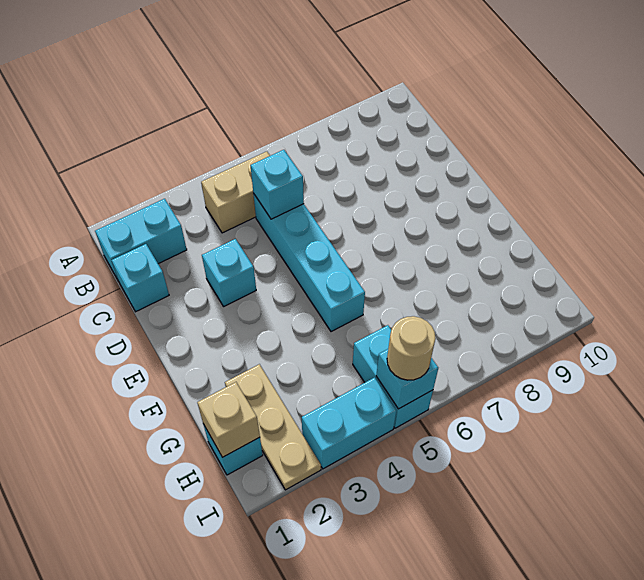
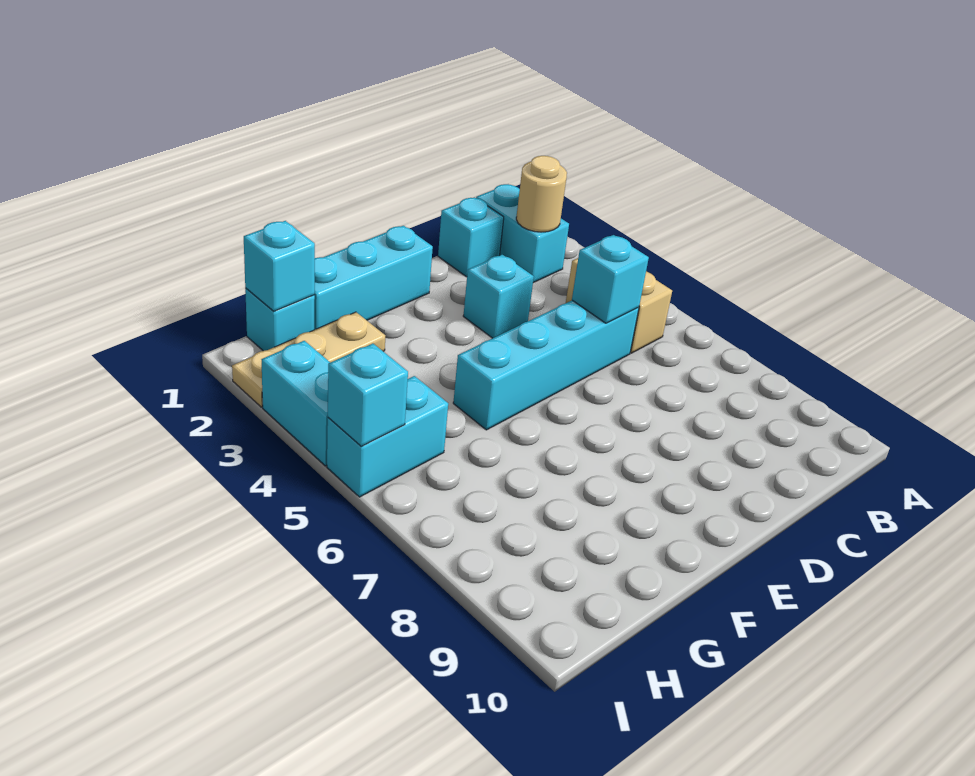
none -> cyan brick E1:G1 level 1
tan brick H1 level 2 -> cyan brick H1 level 2
tan round brick I5 level 3 -> tan round brick B2 level 2

